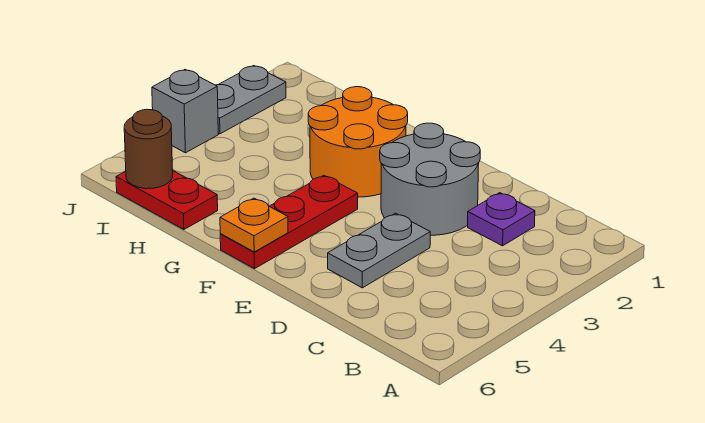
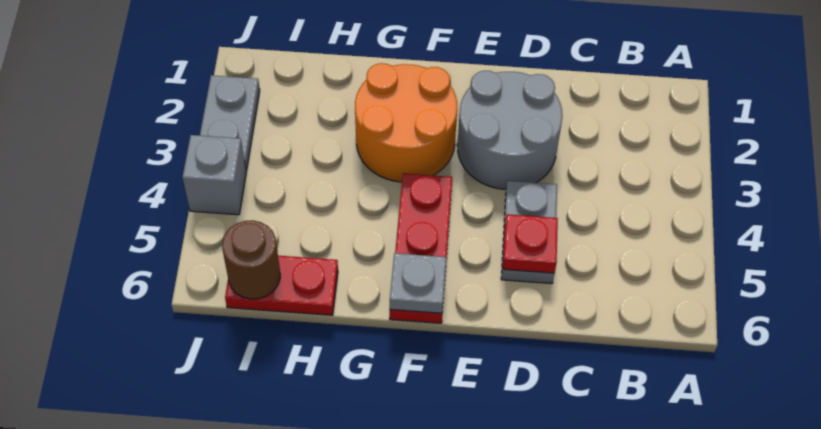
purple plate C2 level 1 -> none
none -> red plate D5 level 2
orange plate F6 level 2 -> grey plate F6 level 2

